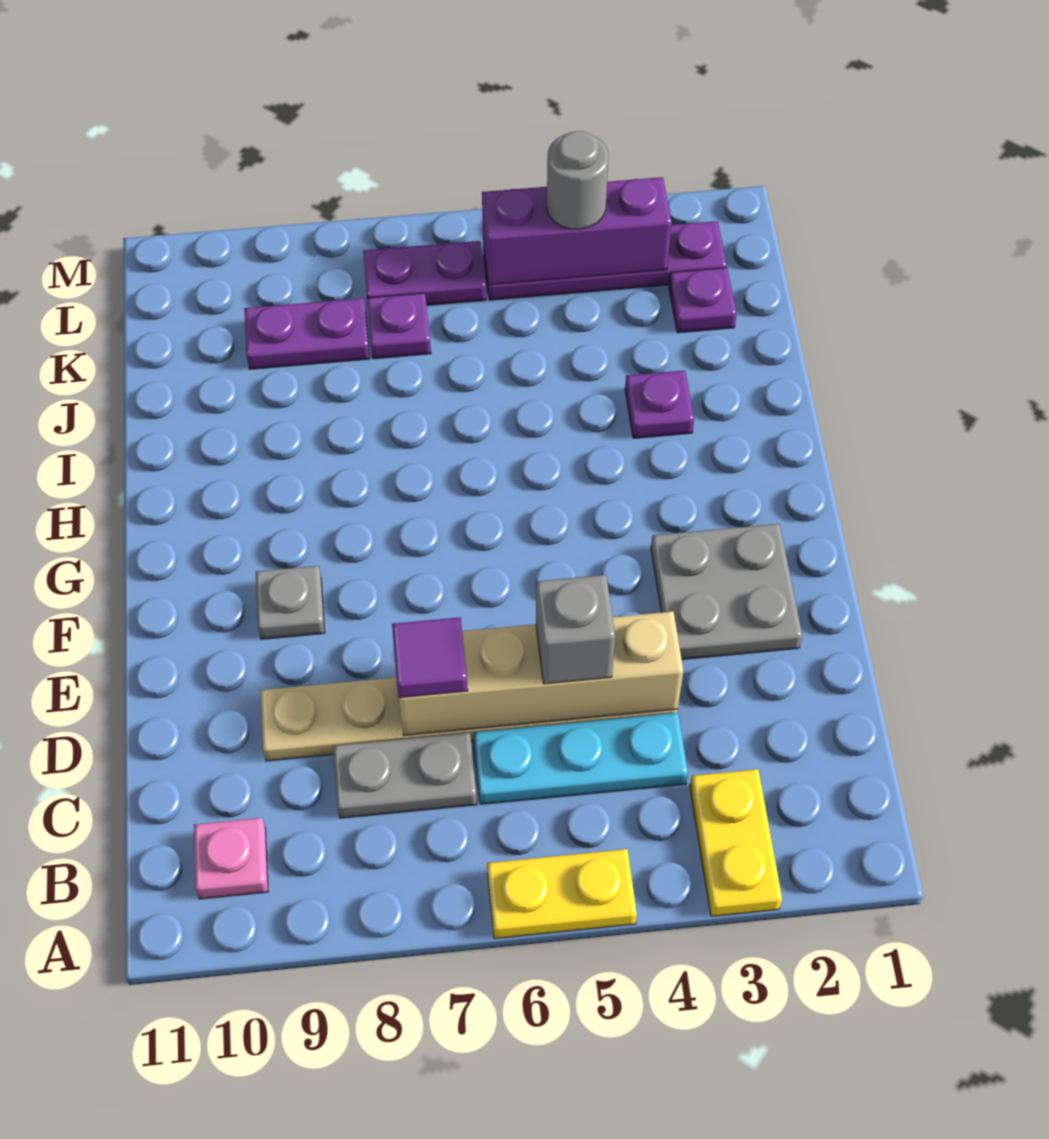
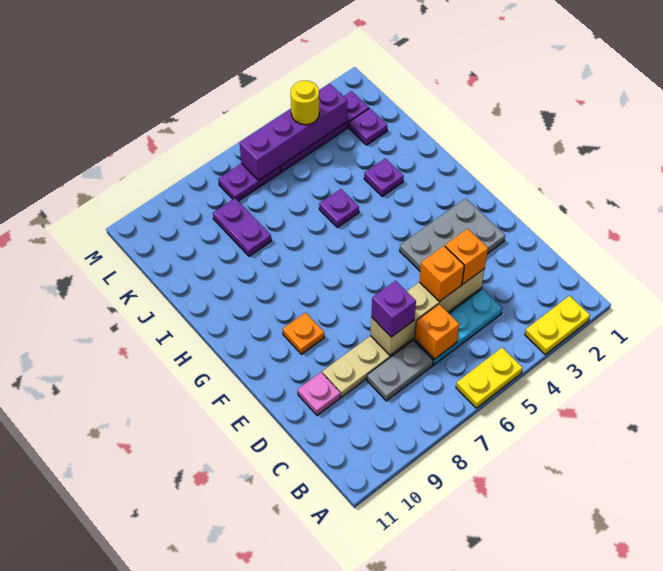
yellow plate A3:B3 level 1 -> yellow plate A2:A3 level 1
pink plate B10 level 1 -> pink plate D10 level 1
none -> orange brick C6 level 2
none -> orange brick D4 level 3
grey brick D5 level 3 -> orange brick D5 level 3
purple tile D7 level 3 -> purple brick D7 level 3
grey plate E2:F3 level 1 -> grey plate E2:F4 level 1
grey plate F9 level 1 -> orange plate F9 level 1
purple plate K7 level 1 -> purple plate I5 level 1
purple plate K8:K9 level 1 -> purple plate J8:K8 level 1
purple brick L3:L5 level 2 -> purple brick L3:L6 level 2
grey round brick L4 level 3 -> yellow round brick L4 level 3

